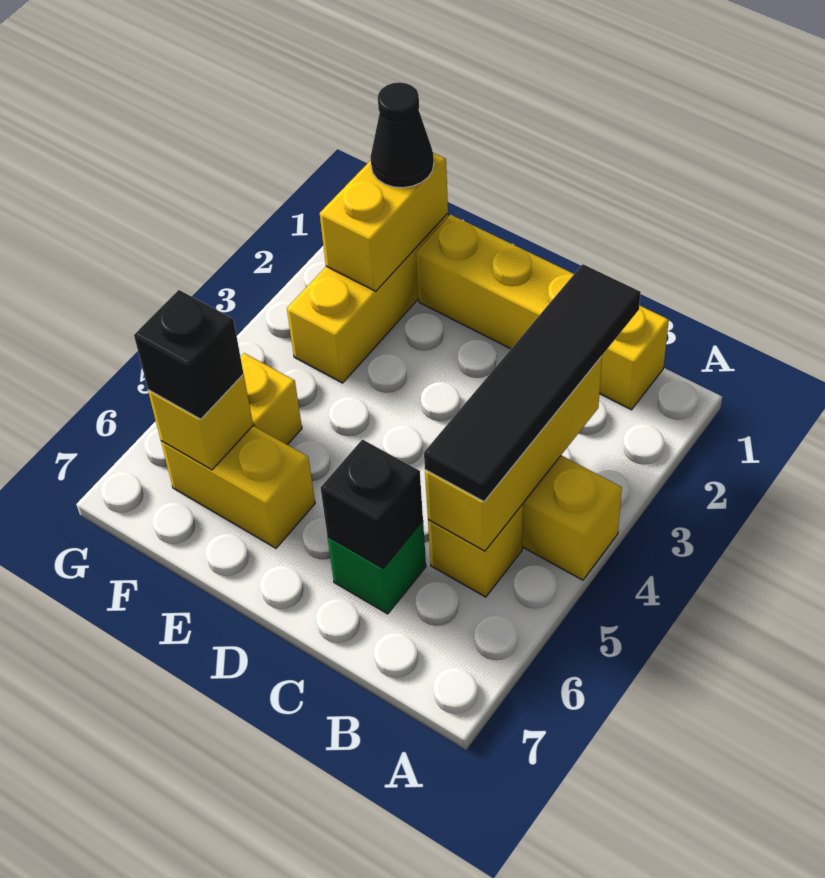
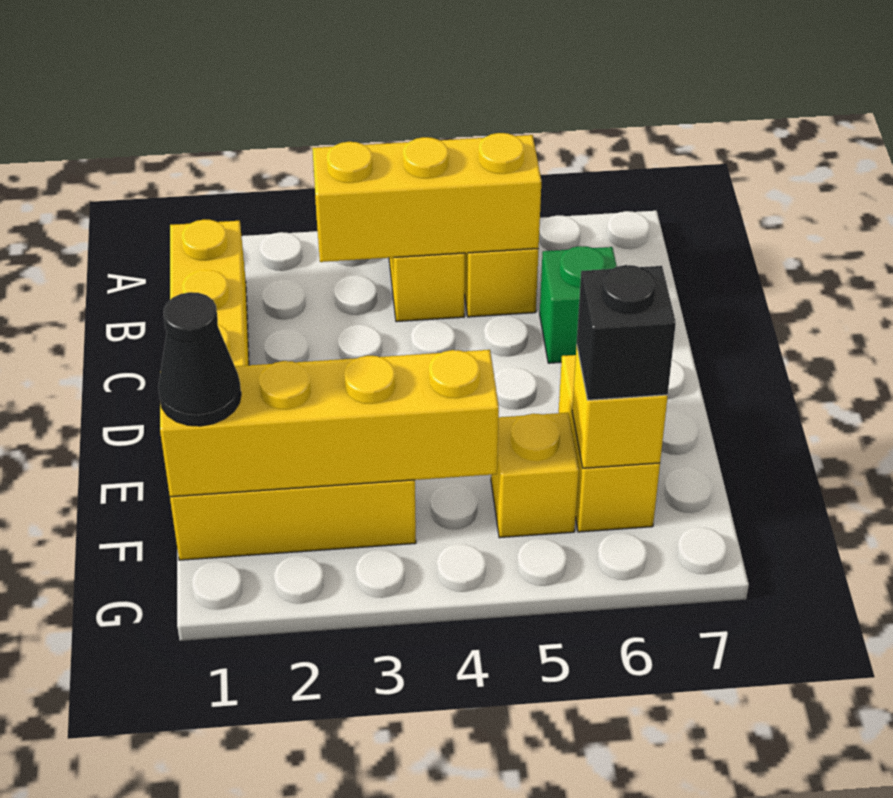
black tile B2:B5 level 3 -> none
black brick C6 level 2 -> none
yellow brick F1:F2 level 2 -> yellow brick F1:F4 level 2

